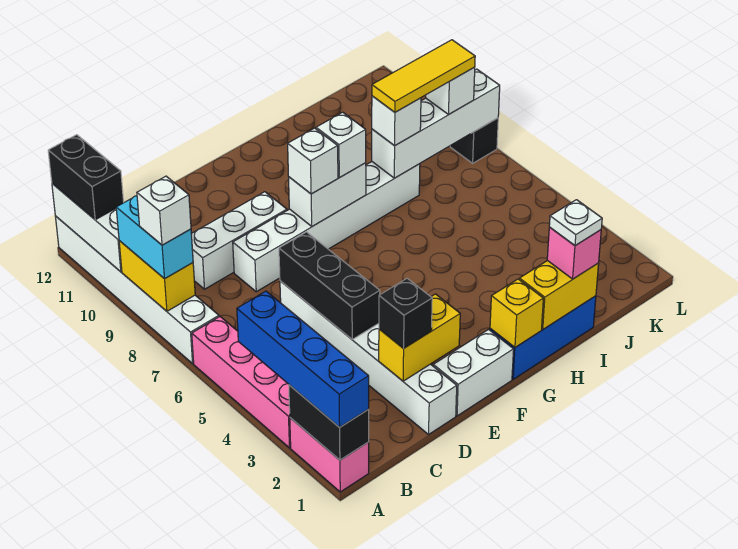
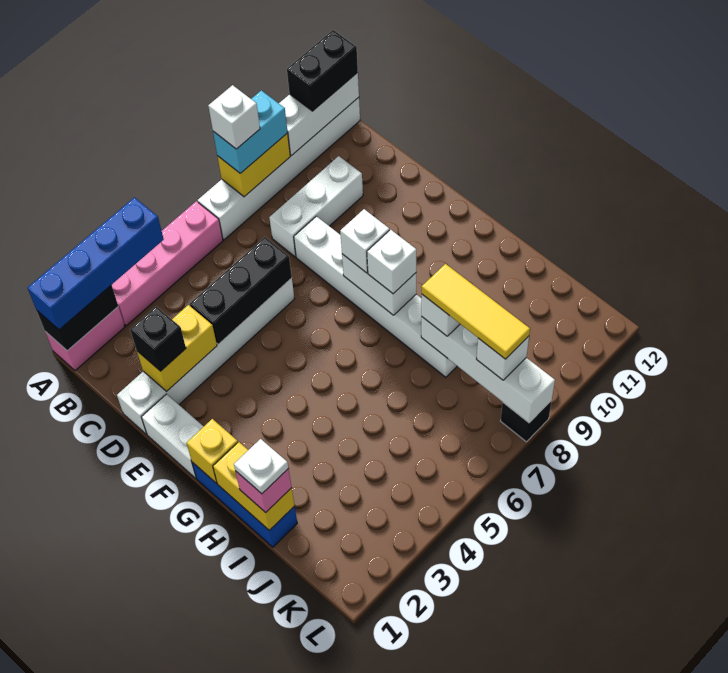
white brick C9:E9 level 1 -> white brick C8:C10 level 1
yellow brick D2:E2 level 2 -> yellow brick D2:D3 level 2

